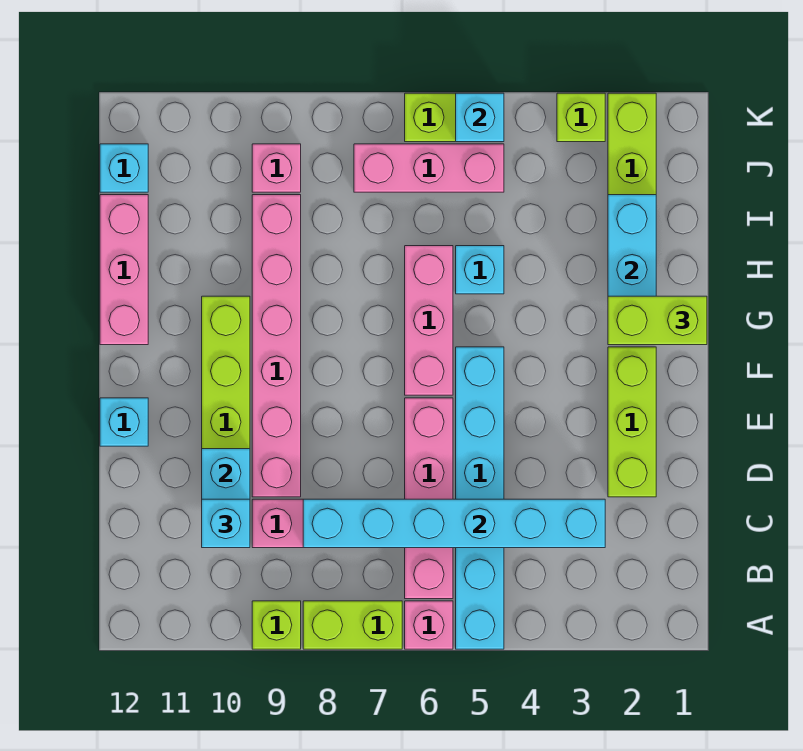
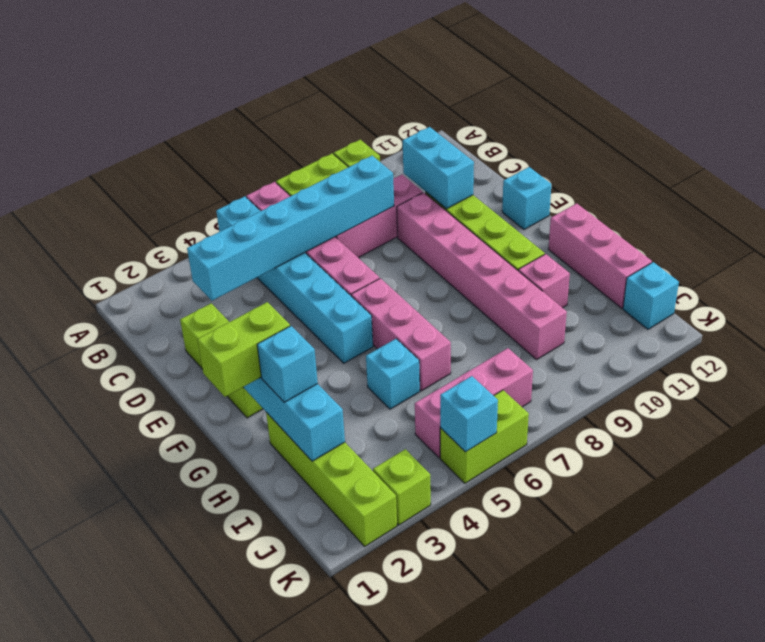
cyan brick C10 level 3 -> cyan brick H2 level 3
pink brick J9 level 1 -> pink brick H10 level 1

